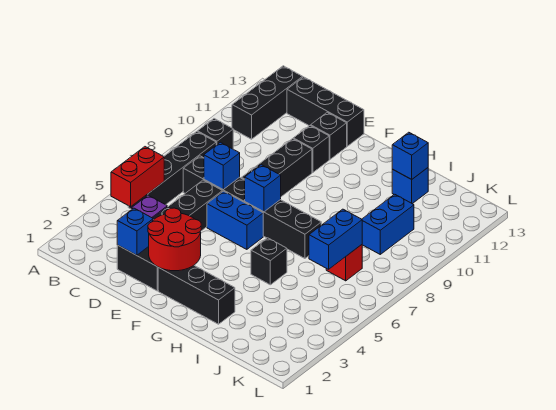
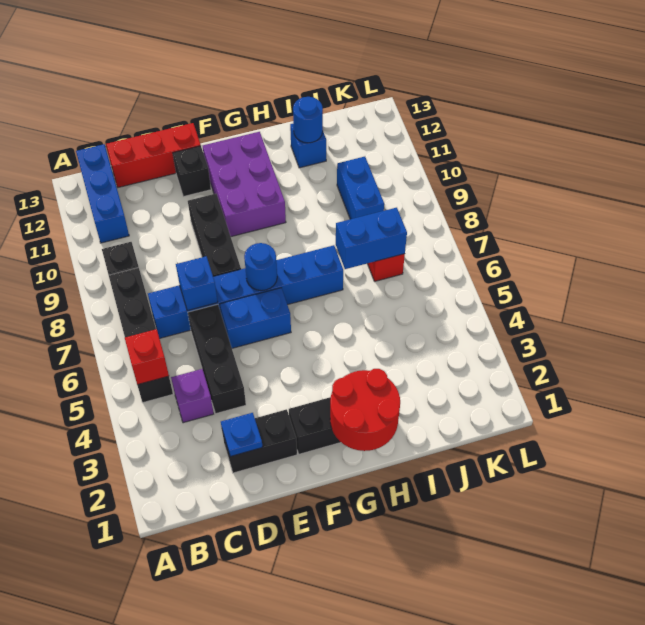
red brick B4:B5 level 2 -> red brick B5 level 2
black brick B11:B13 level 1 -> blue brick B11:B13 level 1
black brick C7:H7 level 1 -> blue brick C7:H7 level 1
black brick C13:E13 level 1 -> red brick C13:E13 level 1
blue brick D2 level 2 -> blue plate D2 level 2
red round brick E2:F3 level 2 -> red round brick G1:H2 level 2
black brick E11 level 1 -> none
blue brick F7 level 2 -> blue round brick F7 level 2
none -> purple brick F10:G12 level 1
black brick H5 level 1 -> none
blue brick I12 level 2 -> blue round brick I12 level 2
blue brick J6:J7 level 2 -> blue brick I7:J7 level 2

